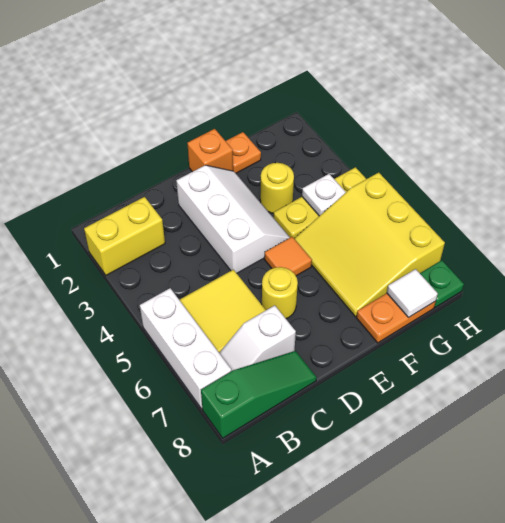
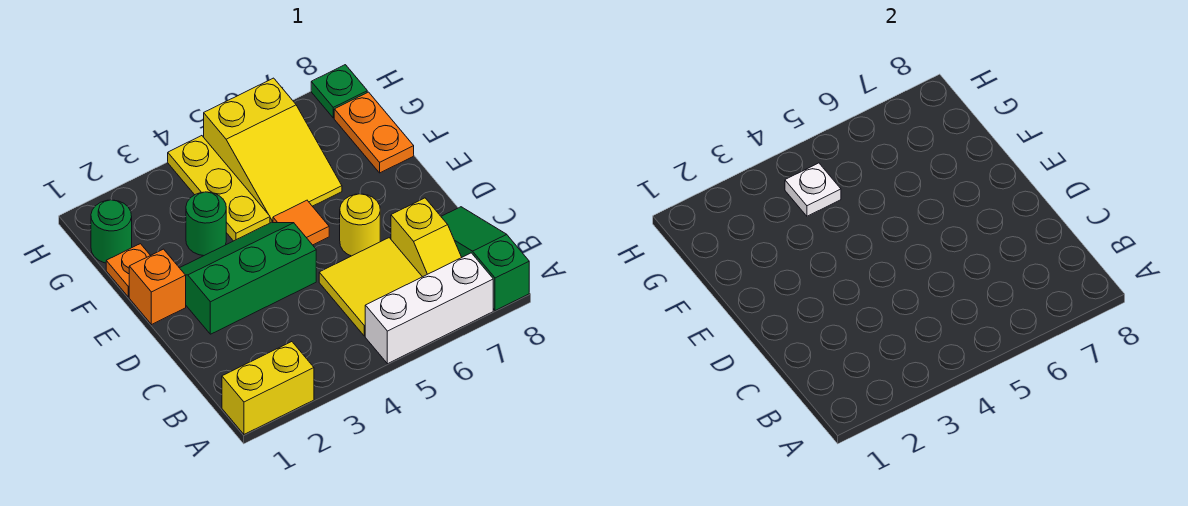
yellow brick A2:B2 level 1 -> yellow brick A1:A2 level 1
white slope B7:C7 level 1 top C -> yellow slope B7:C7 level 1 top C
white slope D2:E4 level 1 top D -> green slope D2:E4 level 1 top D
yellow round brick F3 level 1 -> green round brick F3 level 1
yellow slope F5:H7 level 1 top H -> yellow slope F5:H6 level 1 top H
none -> green round brick G1 level 1
white tile G8 level 2 -> none

